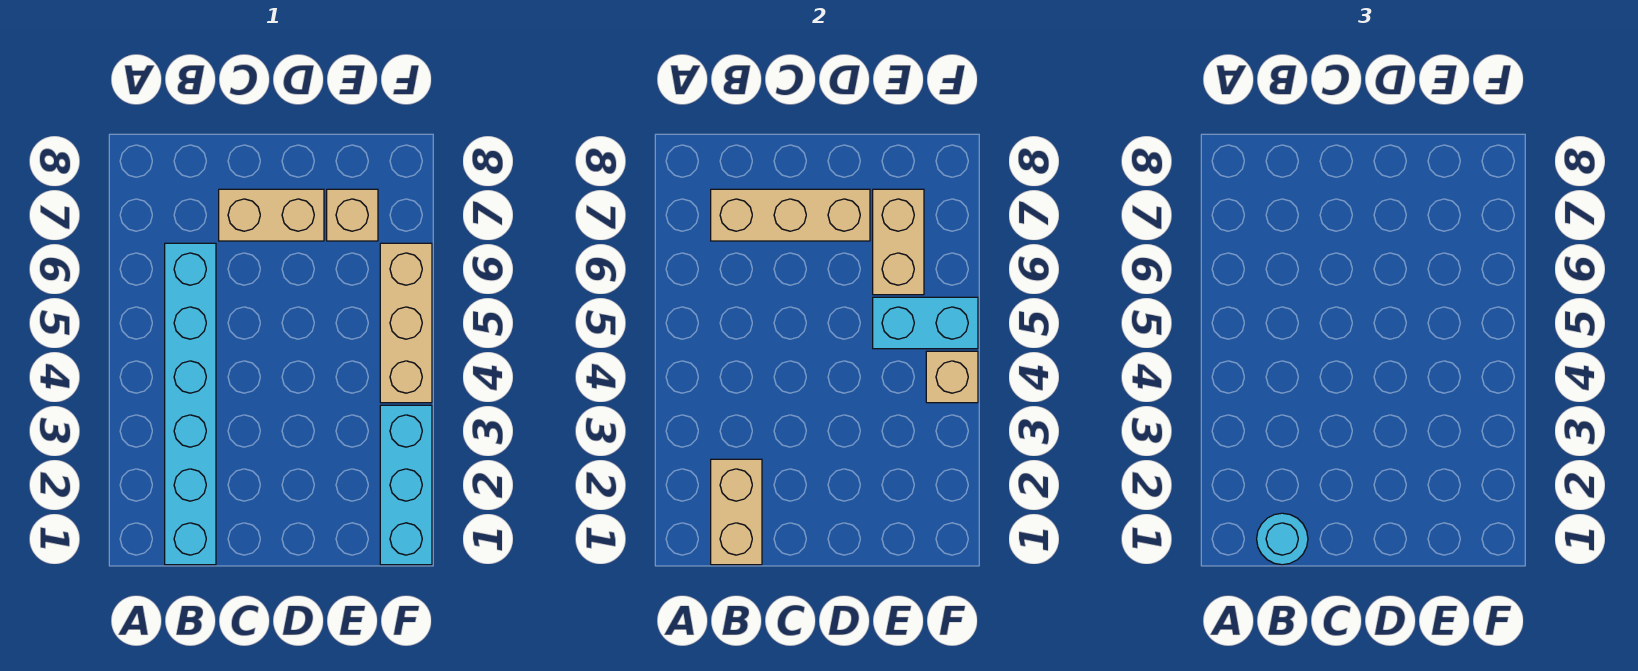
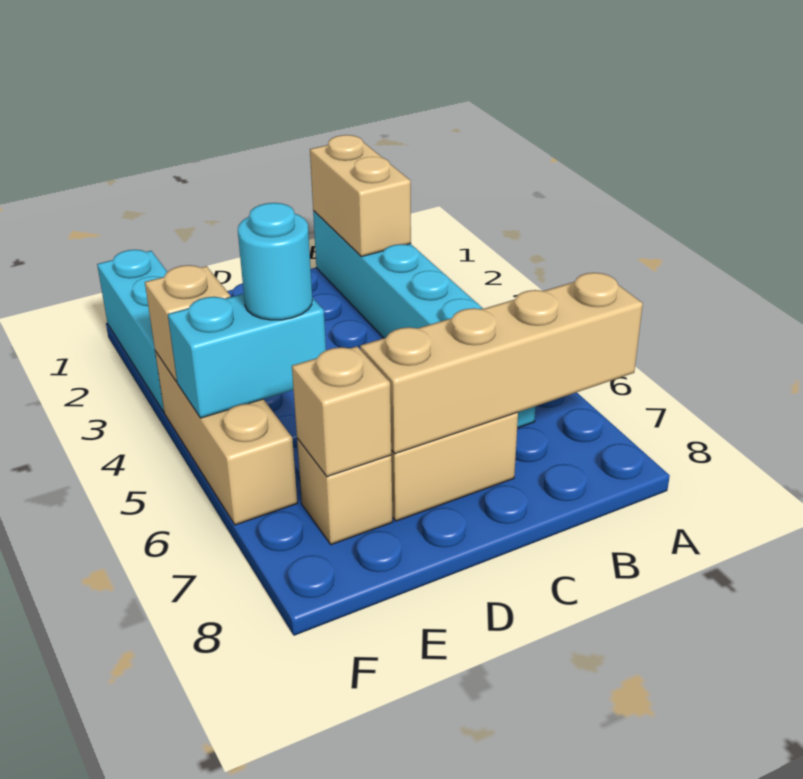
cyan round brick B1 level 3 -> cyan round brick E5 level 3
tan brick B7:D7 level 2 -> tan brick A7:D7 level 2
tan brick E6:E7 level 2 -> tan brick E7 level 2

